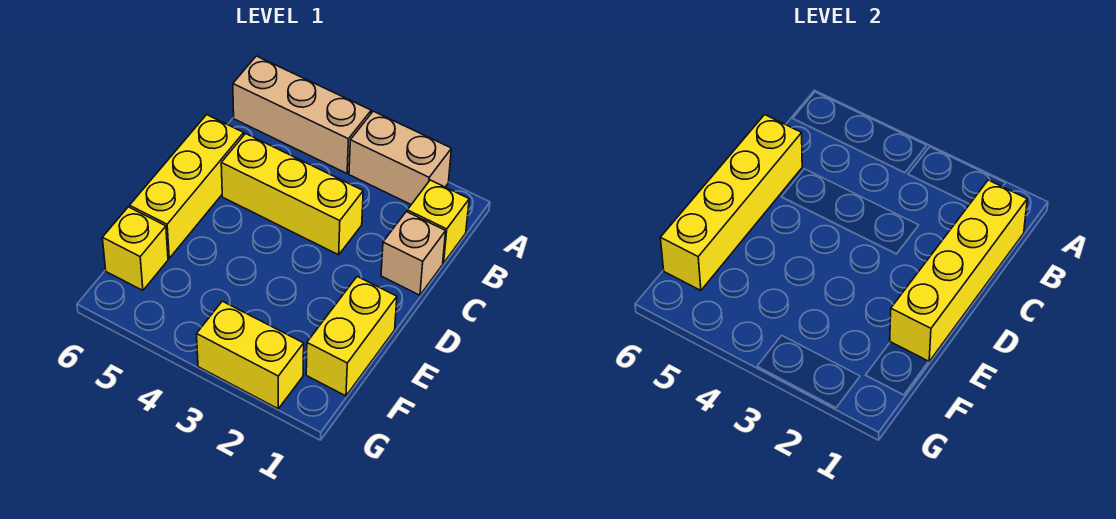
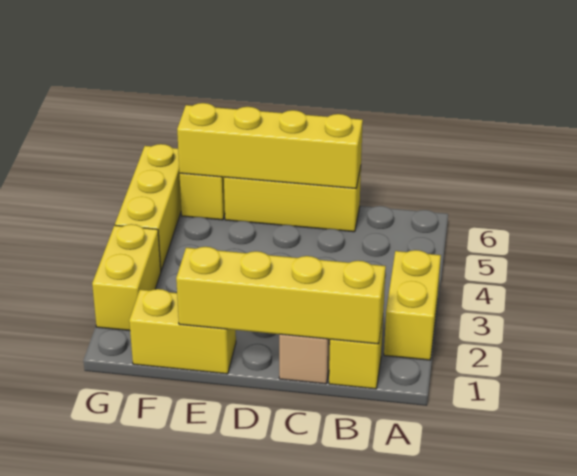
tan brick A2:A3 level 1 -> yellow brick A2:A3 level 1
tan brick A4:A6 level 1 -> none
yellow brick C3:C5 level 1 -> yellow brick G4:G6 level 1

